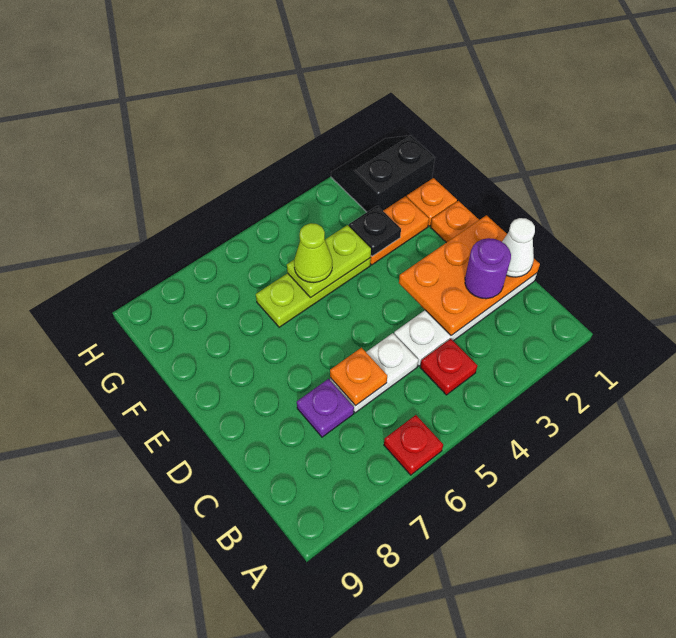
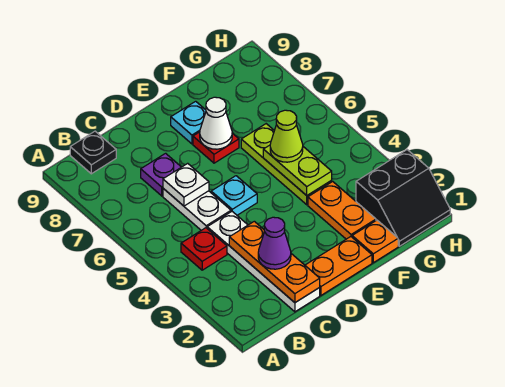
red plate A6 level 1 -> red plate E7 level 1
orange plate C1:D3 level 2 -> orange plate C1:C3 level 2
white cone C1 level 3 -> white cone E7 level 2
purple round brick C2 level 3 -> purple cone C2 level 3
orange plate C6 level 2 -> white plate C6 level 2
none -> cyan plate D5 level 1
none -> cyan plate E8 level 1
black plate F3 level 2 -> black plate B9 level 1
black slope G1:H2 level 1 top G -> black slope G1:H2 level 1 top 2

